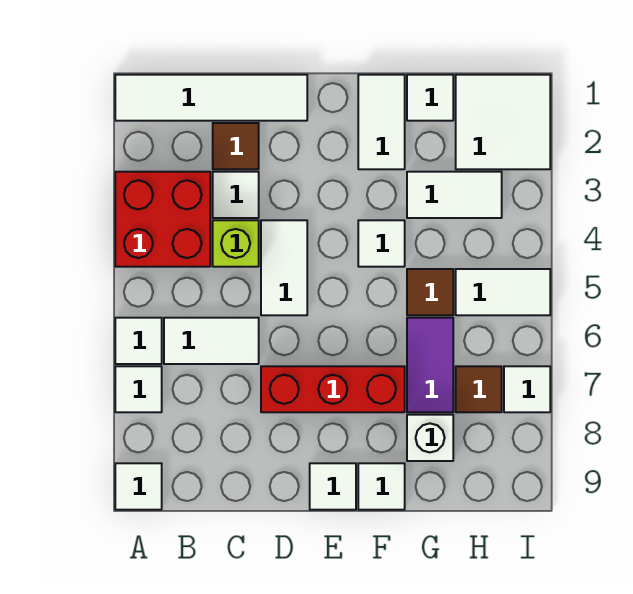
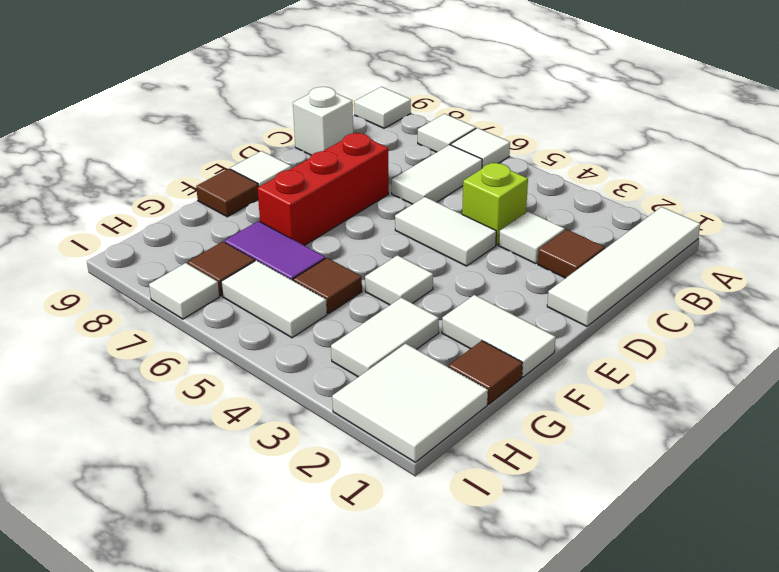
red brick A3:B4 level 1 -> none
white tile F9 level 1 -> brown tile F9 level 1
white tile G1 level 1 -> brown tile G1 level 1
white brick G8 level 1 -> white brick C9 level 1
white tile H5:I5 level 1 -> white tile H5:H6 level 1

